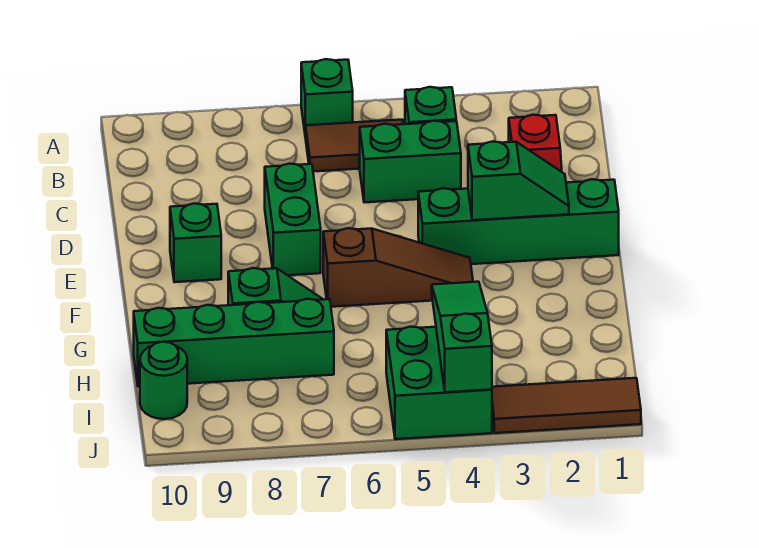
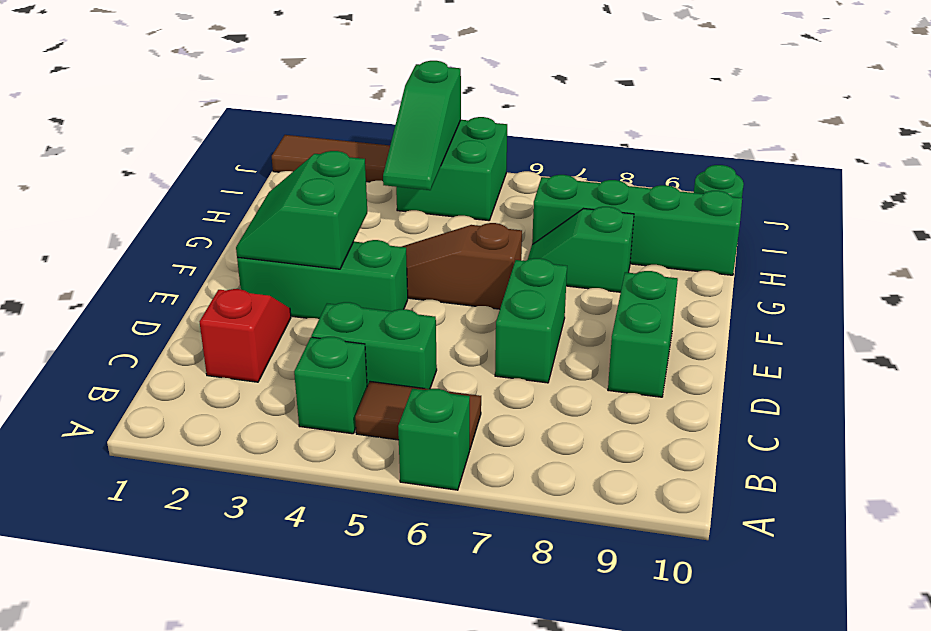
green brick E1:E4 level 1 -> green brick E2:E4 level 1
green slope E2:E3 level 2 top 3 -> green slope E2:F3 level 2 top 3
green brick E9 level 1 -> green brick D9:E9 level 1

